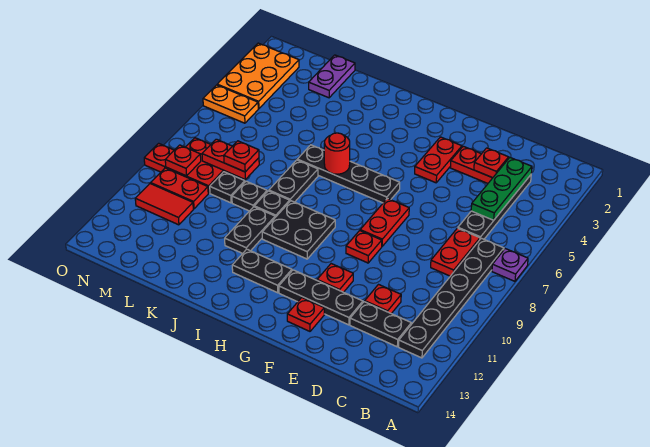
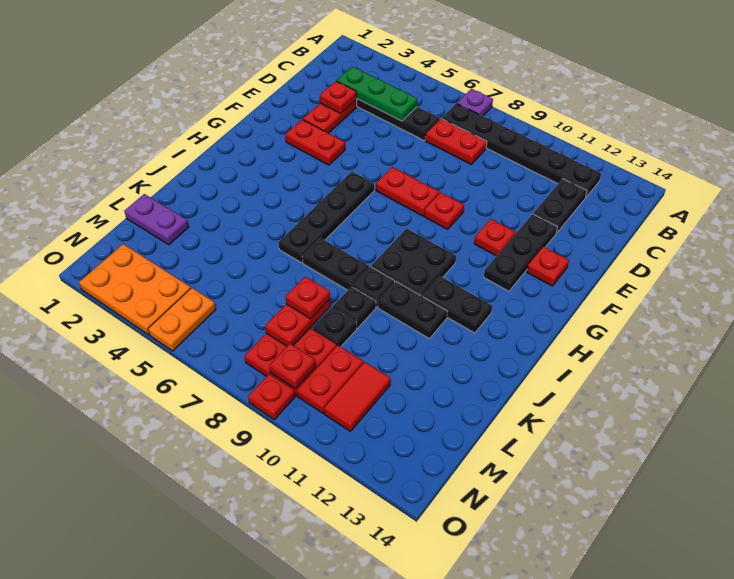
red plate D11 level 1 -> none
black plate H12:I12 level 1 -> black plate I11:I12 level 1
red round brick I6 level 2 -> none

